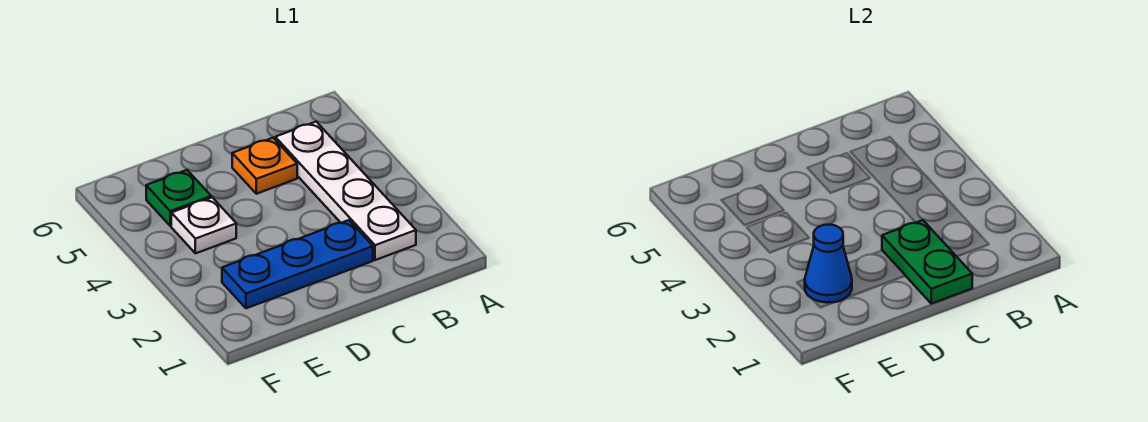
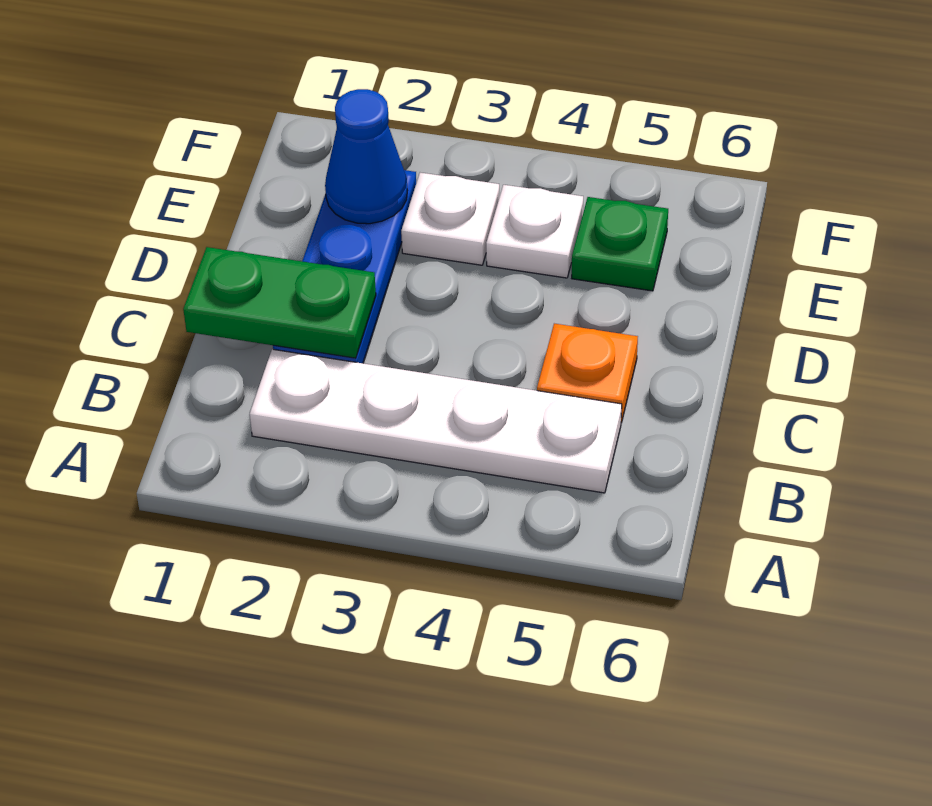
none -> white plate E3 level 1

